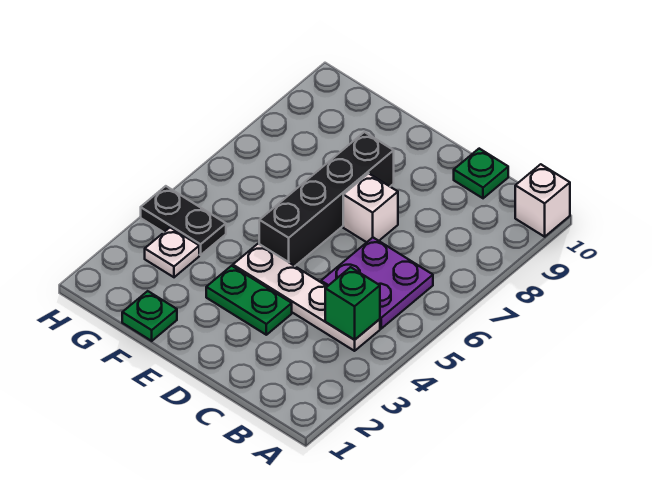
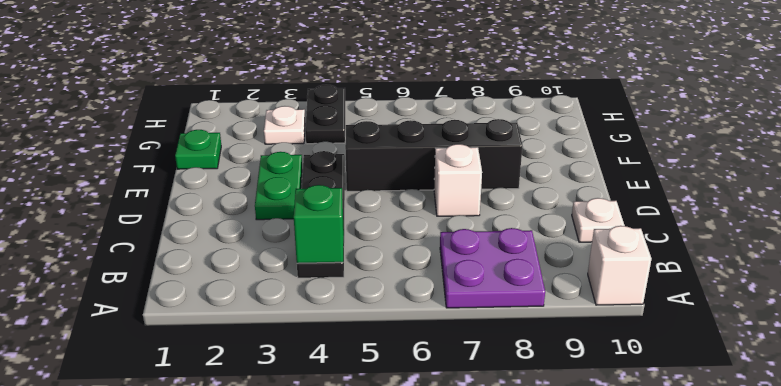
white plate B4:E4 level 1 -> black plate B4:E4 level 1
purple plate B5:C6 level 1 -> purple plate A7:B8 level 1
green plate C10 level 1 -> white plate C10 level 1

